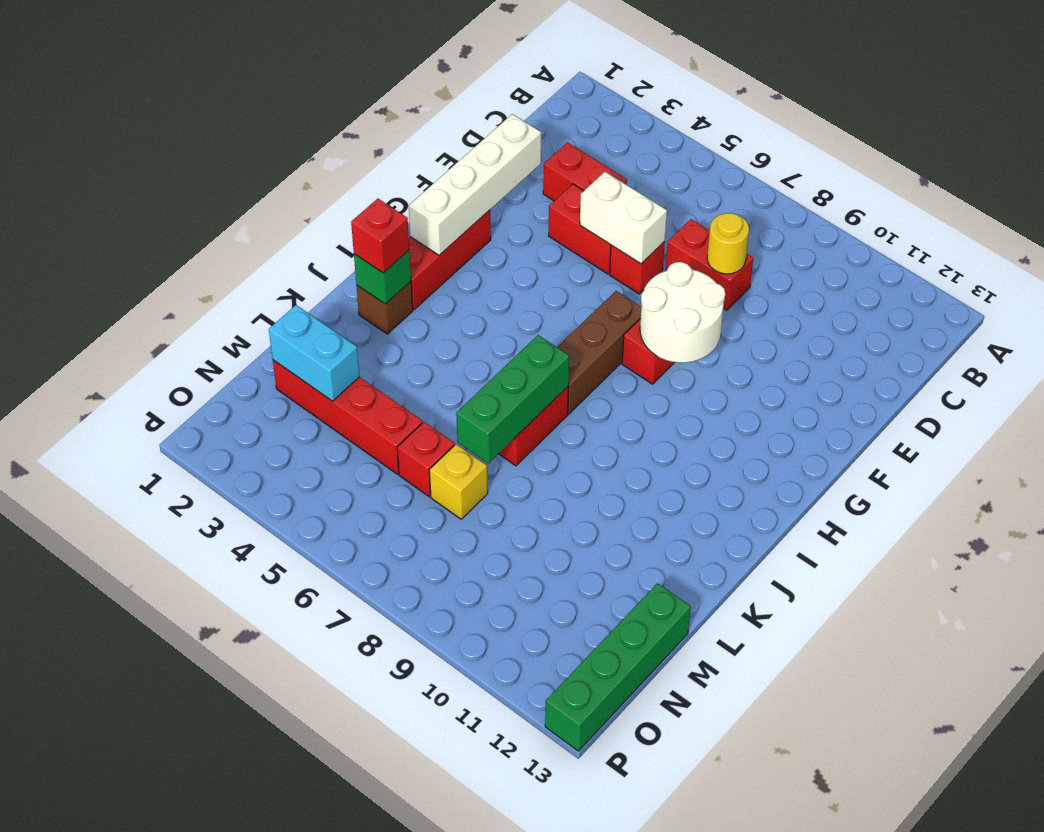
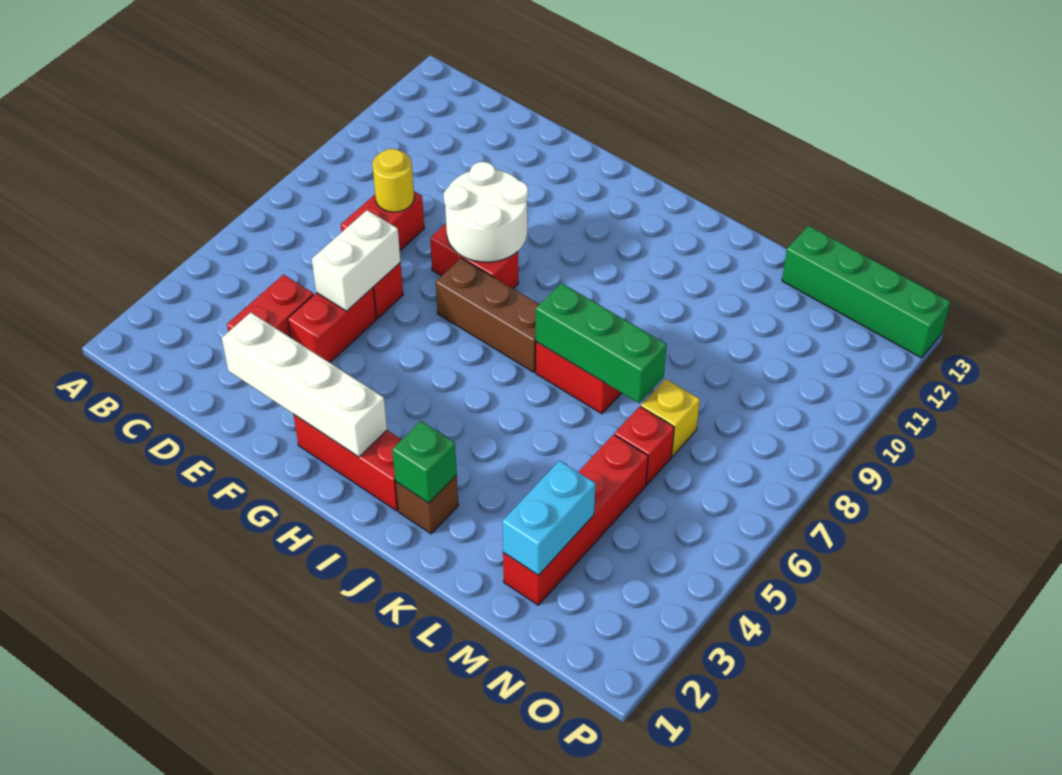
red brick J2 level 3 -> none

